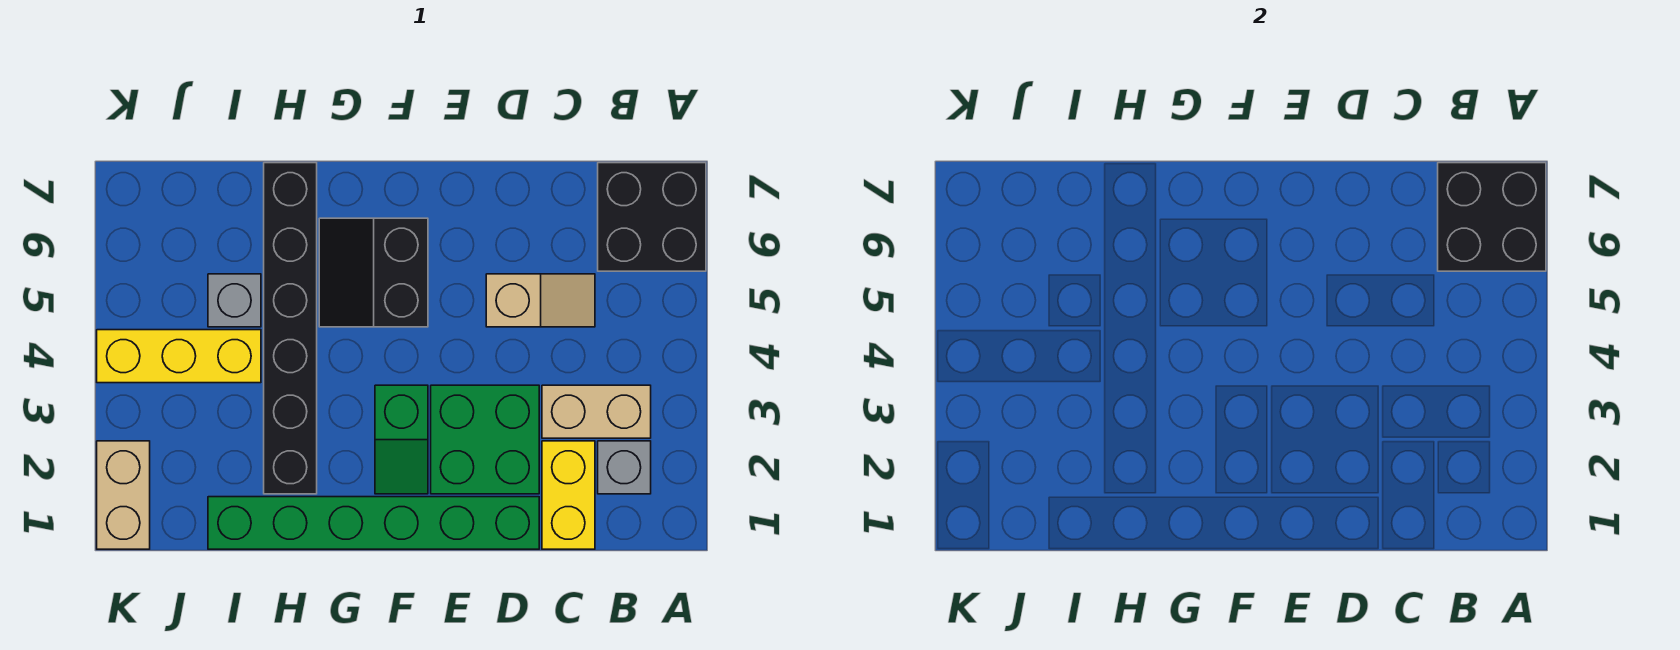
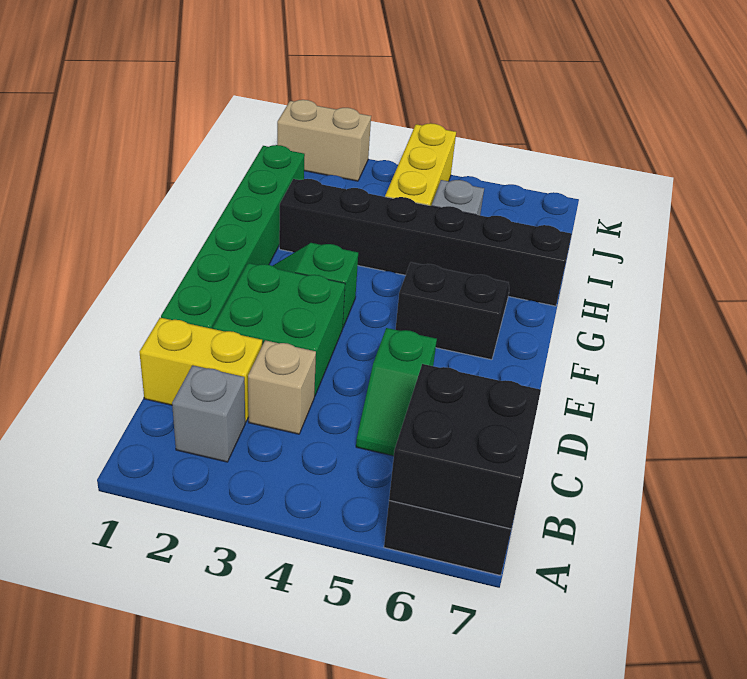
tan brick B3:C3 level 1 -> tan brick C3 level 1
tan slope C5:D5 level 1 top D -> green slope C5:D5 level 1 top D

